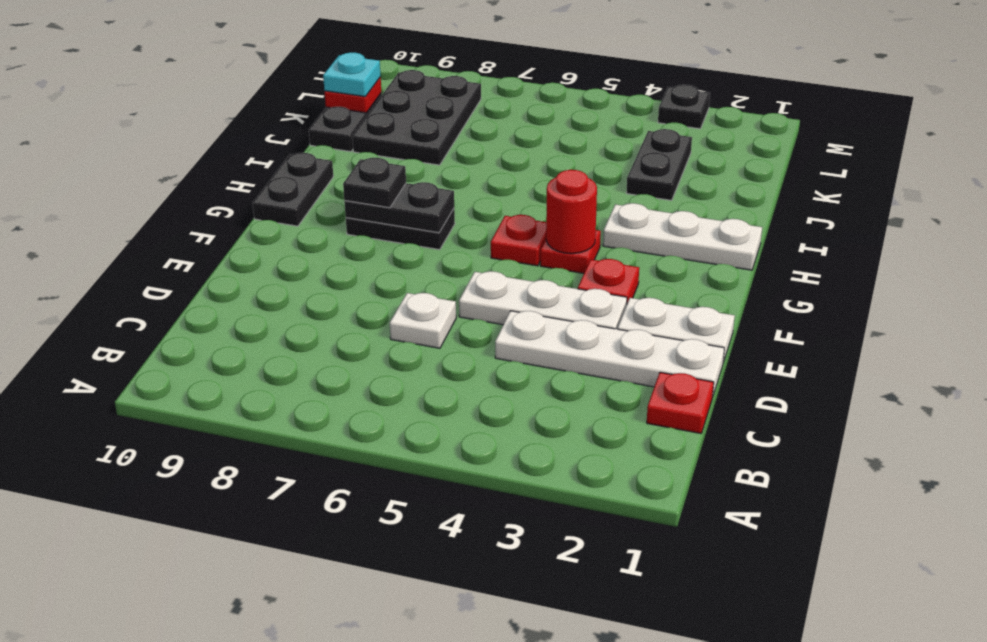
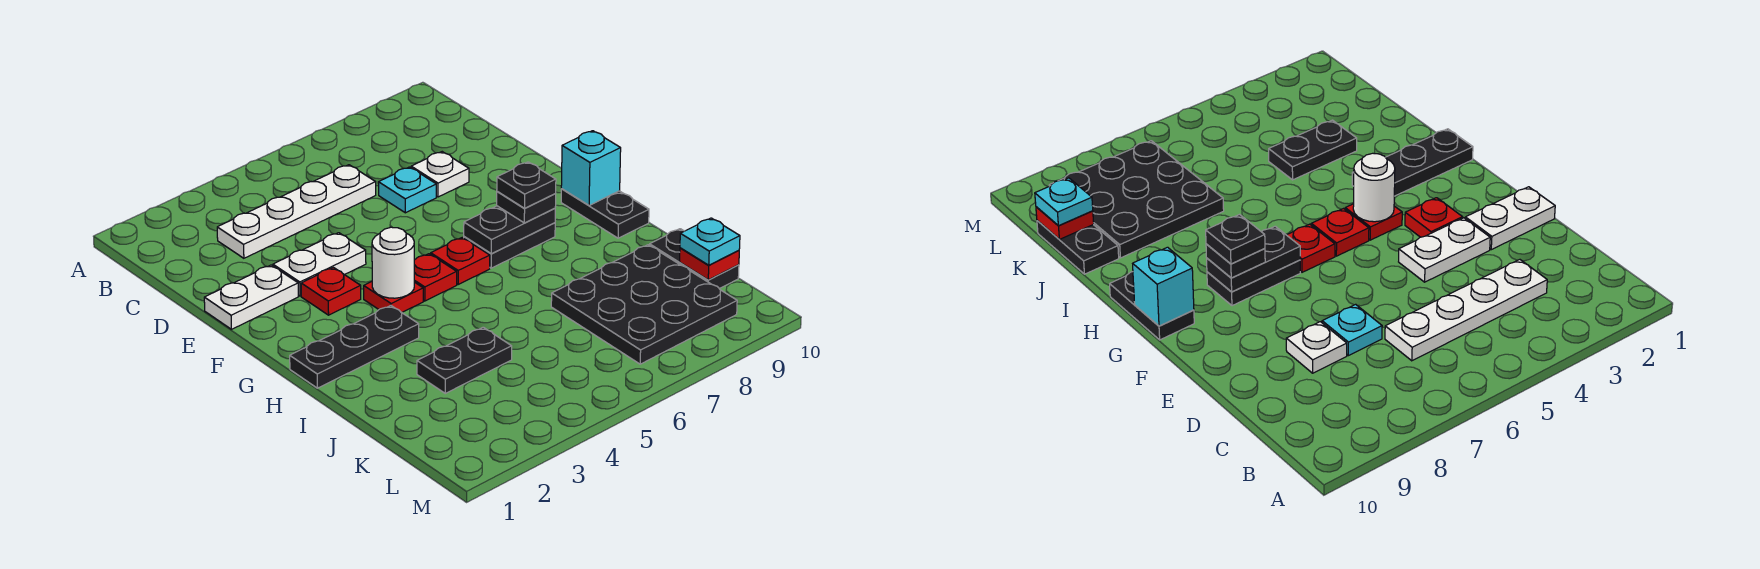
red plate C1 level 1 -> red plate G6 level 1
white plate D1:D4 level 1 -> white plate C3:C6 level 1
white plate D6 level 1 -> white plate D8 level 1
none -> cyan plate D7 level 1
white plate E3:E5 level 1 -> white plate E3:E4 level 1
red round brick G4 level 2 -> white round brick G4 level 2
none -> cyan brick G10 level 2
white plate H1:H3 level 1 -> black plate H1:H3 level 1
black plate J3:K3 level 1 -> black plate J3:J4 level 1
black plate J8:L9 level 1 -> black plate J7:L9 level 1
black plate M3 level 1 -> black plate G8 level 4

